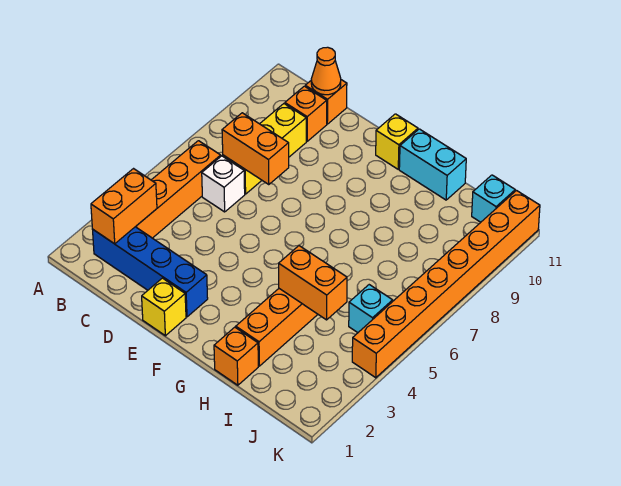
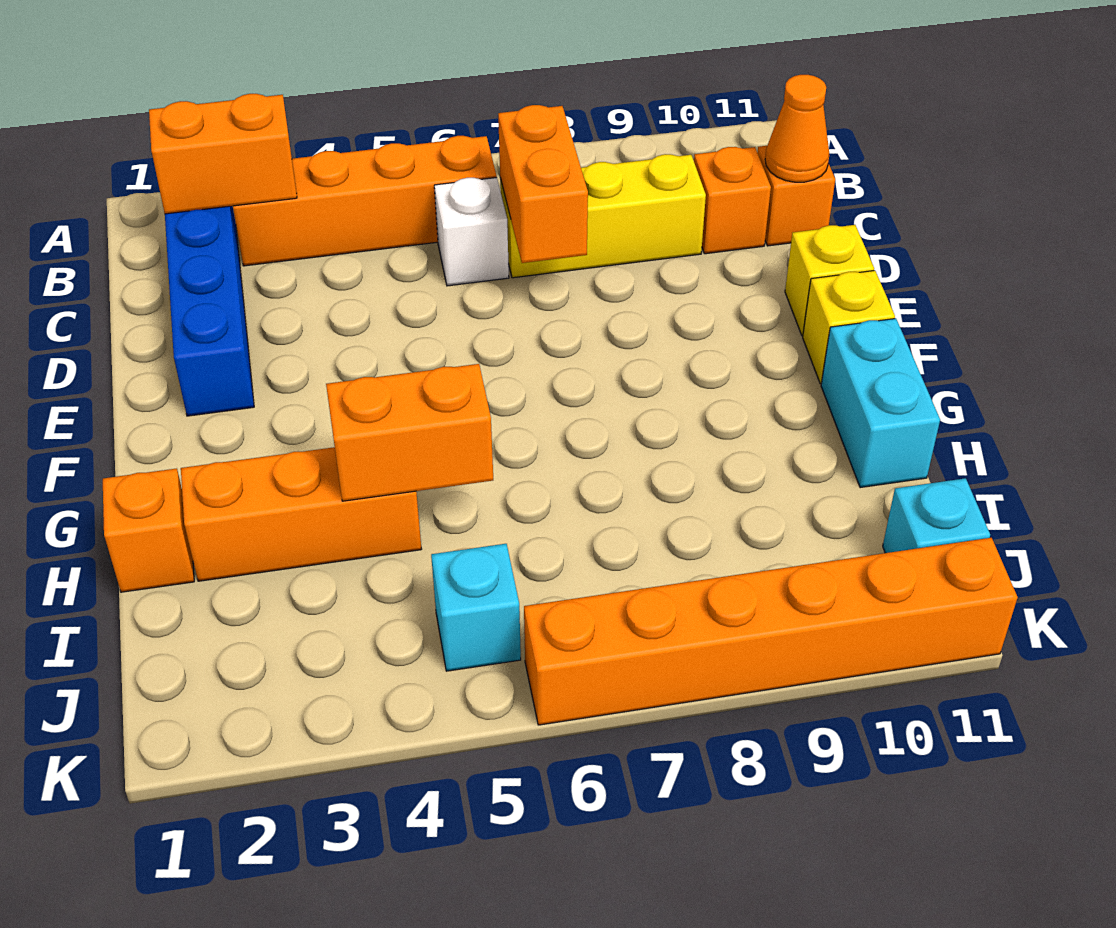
yellow brick E1 level 1 -> yellow brick E11 level 1
orange brick H4:I4 level 2 -> orange brick H4:H5 level 2
orange brick K4:K11 level 1 -> orange brick K6:K11 level 1

